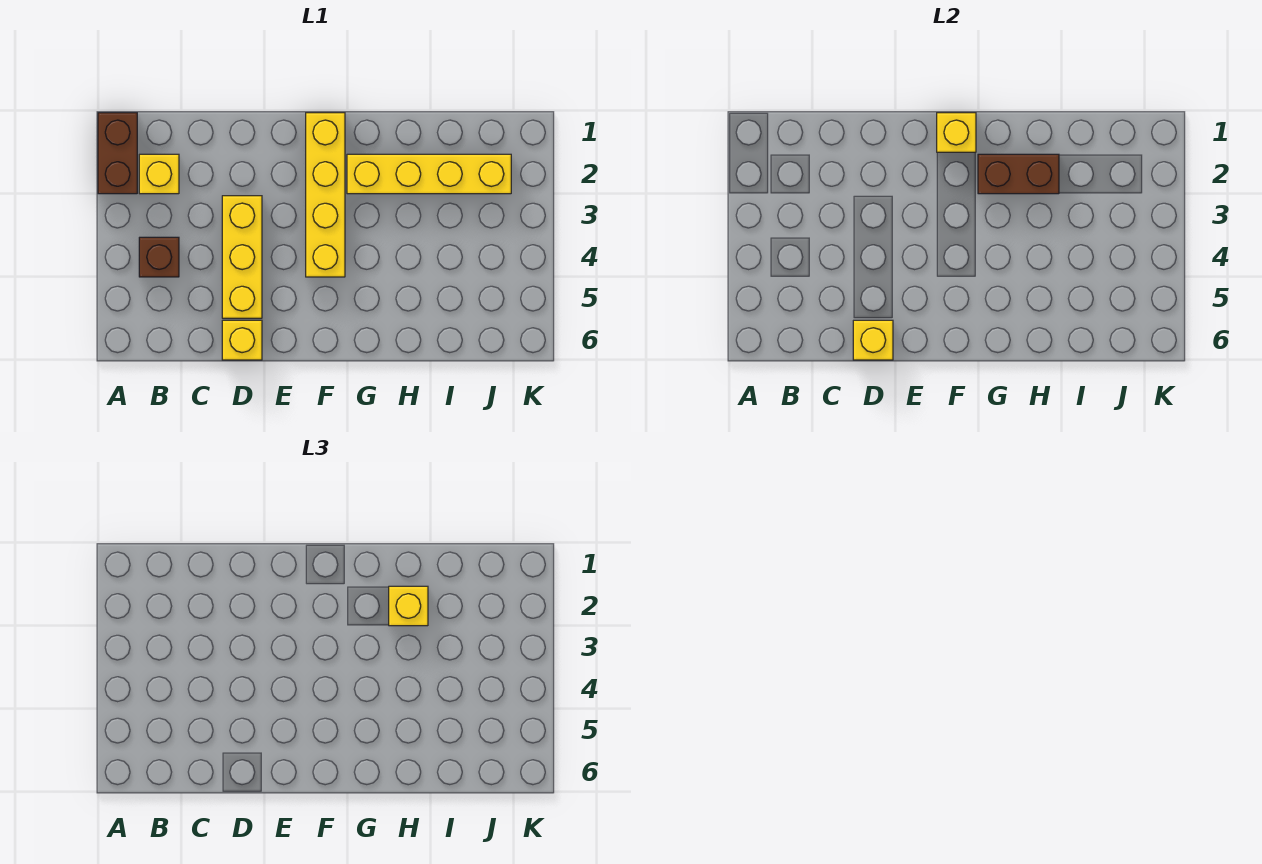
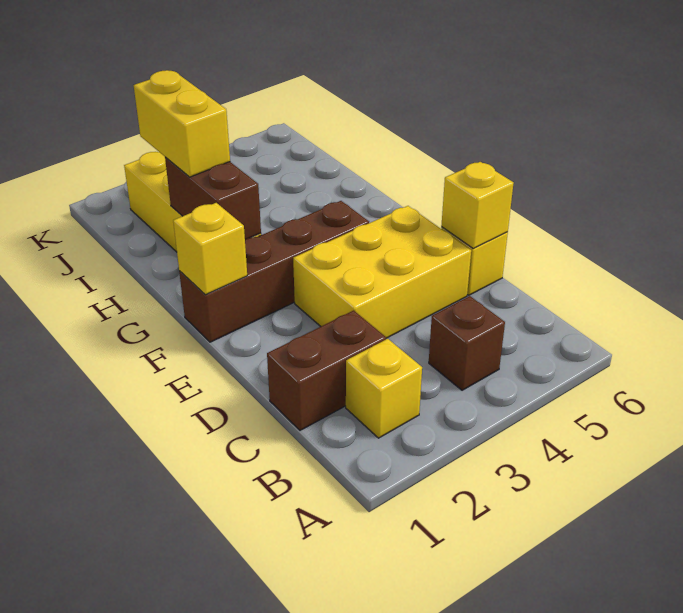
brown brick A1:A2 level 1 -> brown brick C1:C2 level 1
yellow brick D3:D5 level 1 -> yellow brick D3:E5 level 1
yellow brick F1:F4 level 1 -> brown brick F1:F4 level 1
yellow brick H2 level 3 -> yellow brick H2:I2 level 3

